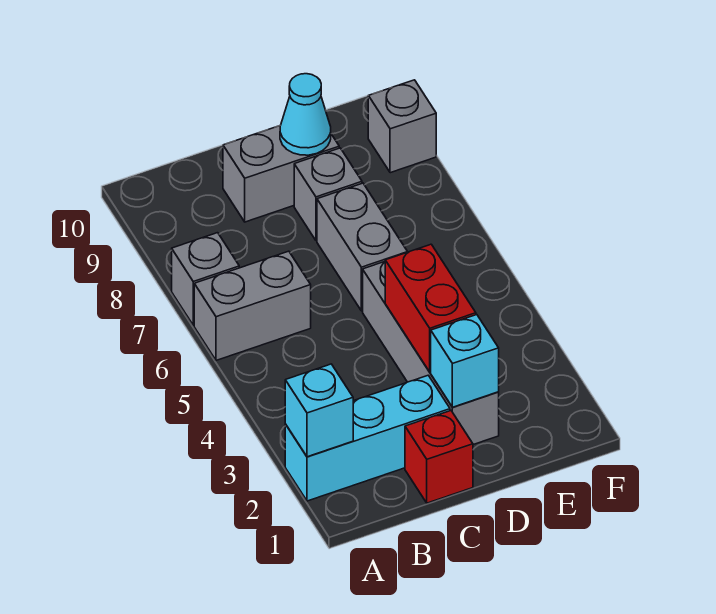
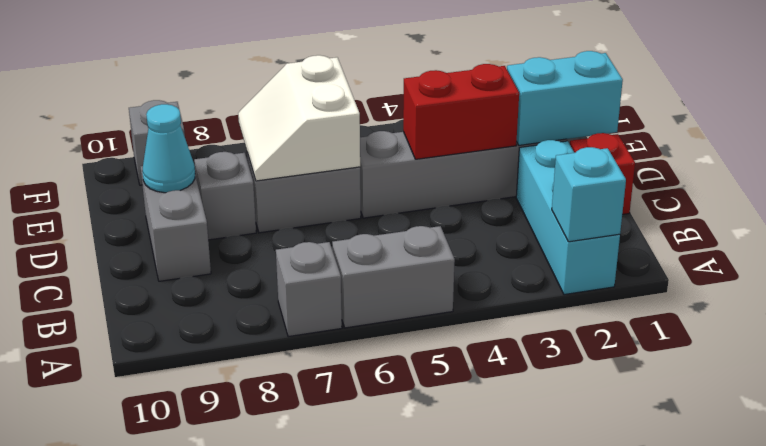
grey brick A6:B6 level 1 -> grey brick A5:A6 level 1
cyan brick D2 level 2 -> cyan brick D1:D2 level 2
none -> white slope D6:E7 level 2 top 6

